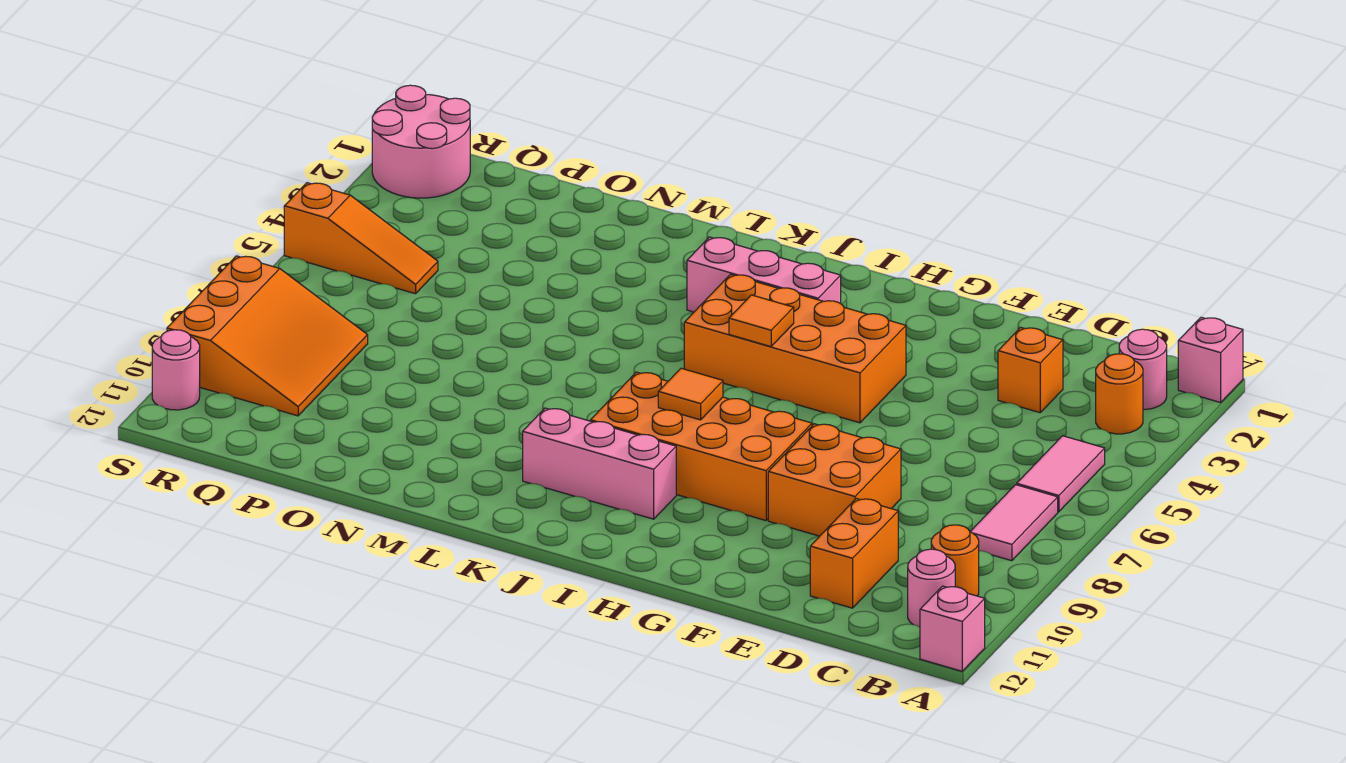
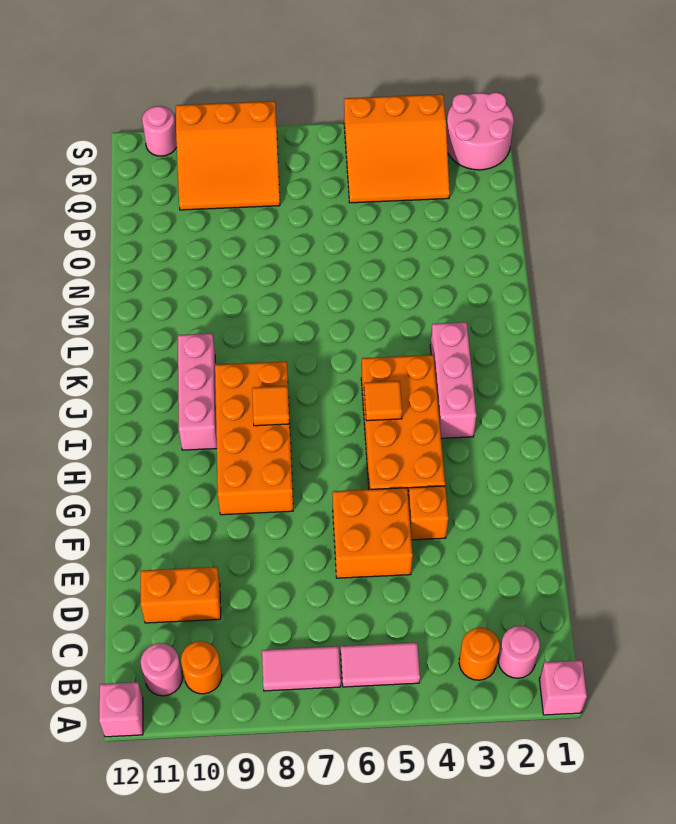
orange brick D3 level 1 -> orange brick F4 level 1
orange brick E8:F9 level 1 -> orange brick E5:F6 level 1
orange slope Q5:S5 level 1 top S -> orange slope Q3:S5 level 1 top S

